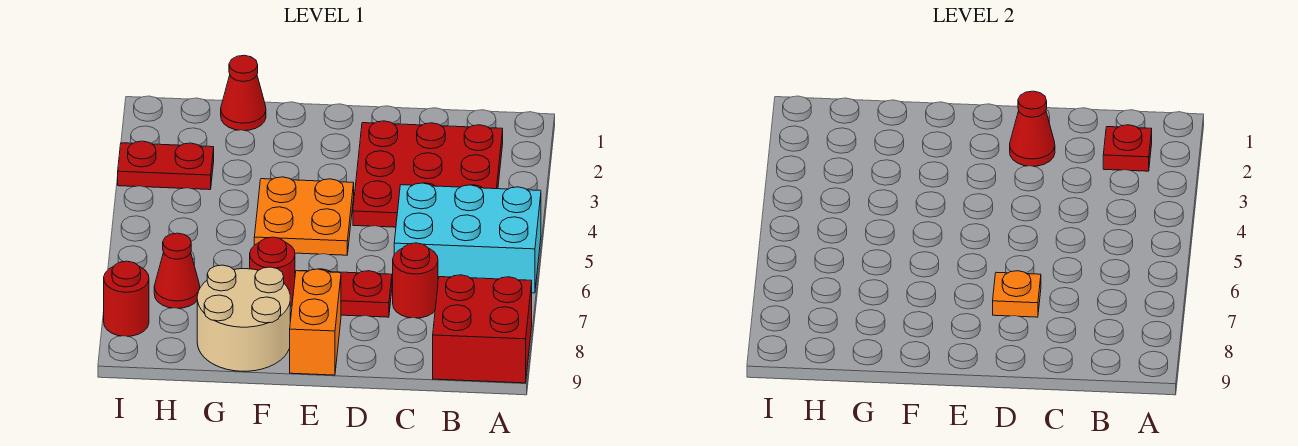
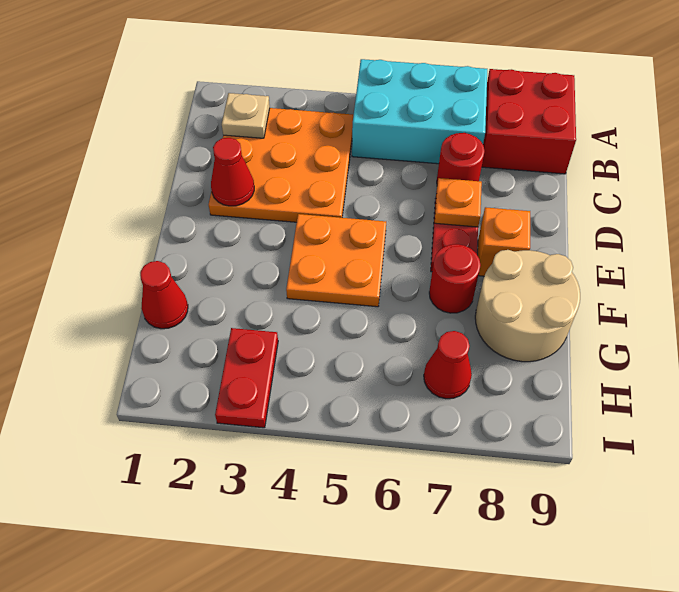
cyan brick A5:C6 level 1 -> cyan brick A5:B7 level 1
red plate B2:D4 level 1 -> orange plate B2:D4 level 1
red plate B2 level 2 -> tan plate B2 level 2
orange brick E8:E9 level 1 -> orange brick E8 level 1
red round brick I8 level 1 -> none

